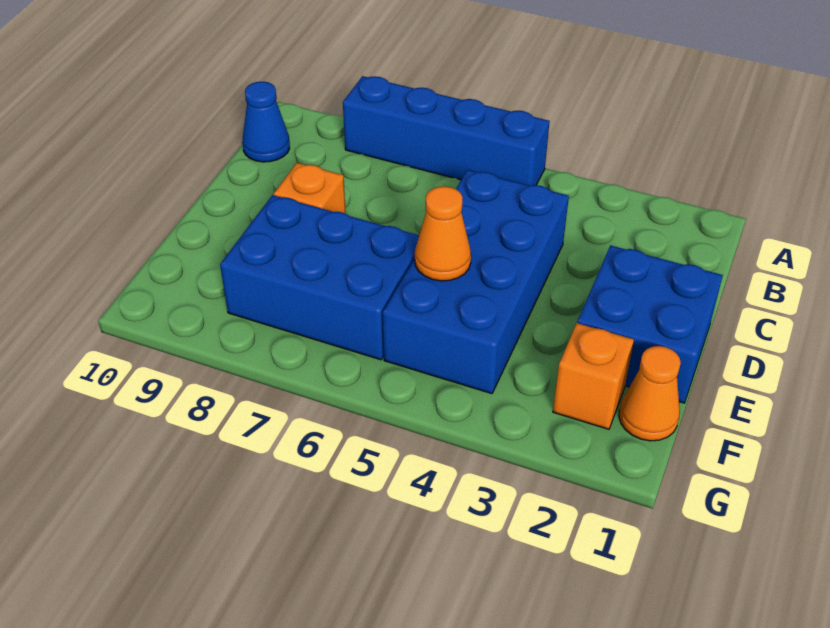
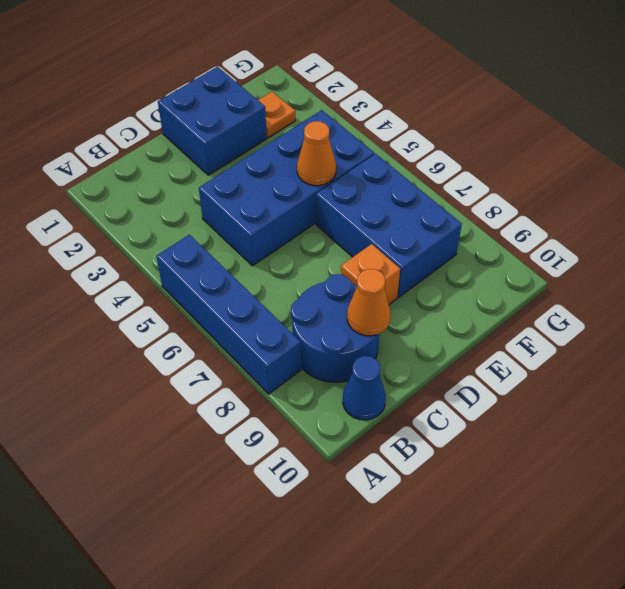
none -> blue round brick B8:C9 level 1
orange cone F1 level 1 -> orange cone C9 level 2
orange brick F2 level 1 -> orange plate F2 level 1

